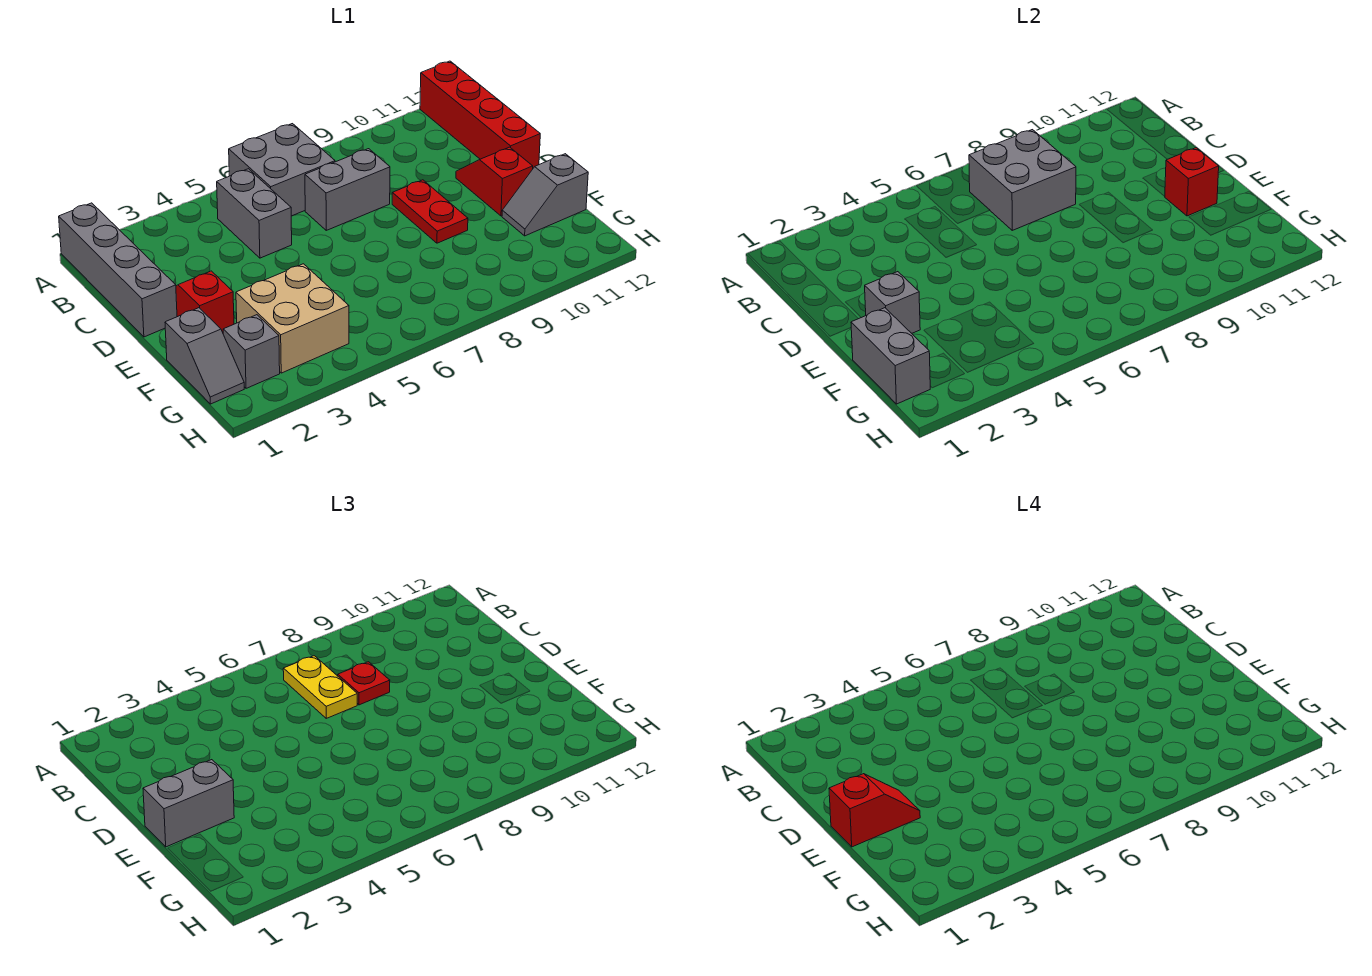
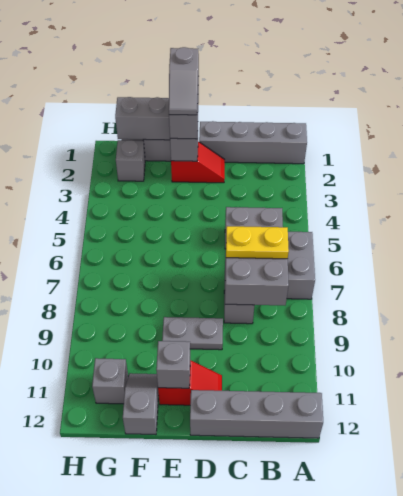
red brick A12:D12 level 1 -> grey brick A12:D12 level 1
red plate C8 level 3 -> none
red plate D9:E9 level 1 -> grey plate D9:E9 level 1
red slope E1:E2 level 4 top 1 -> grey slope E1:E2 level 4 top 1
red brick E11 level 2 -> grey brick E11 level 2
tan brick F3:G4 level 1 -> none
none -> grey brick G11 level 1

